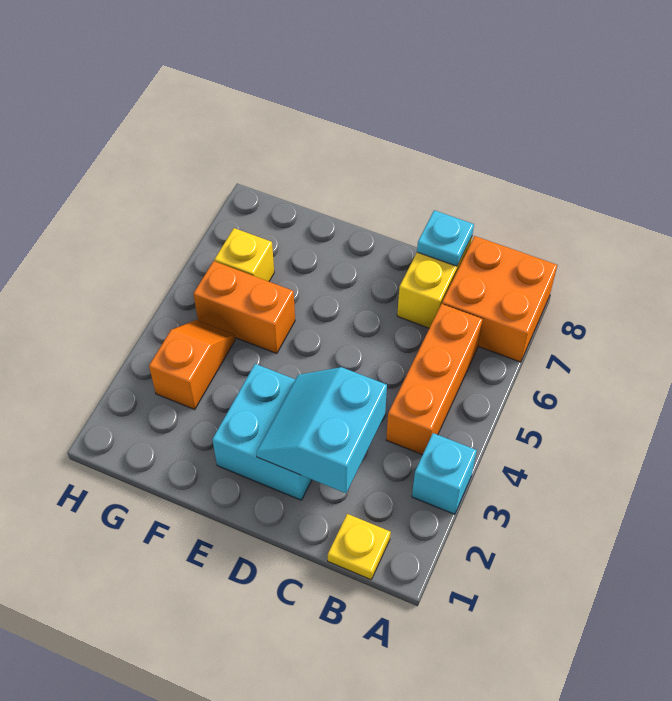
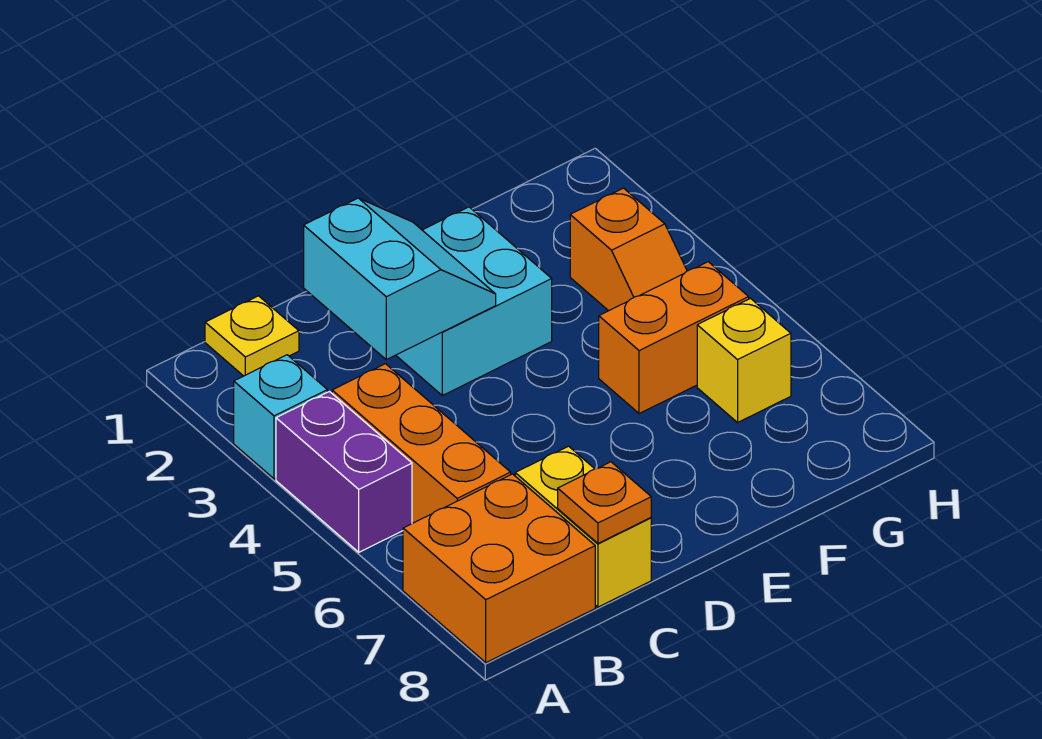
none -> purple brick A4:A5 level 1
cyan plate C8 level 2 -> orange plate C8 level 2

